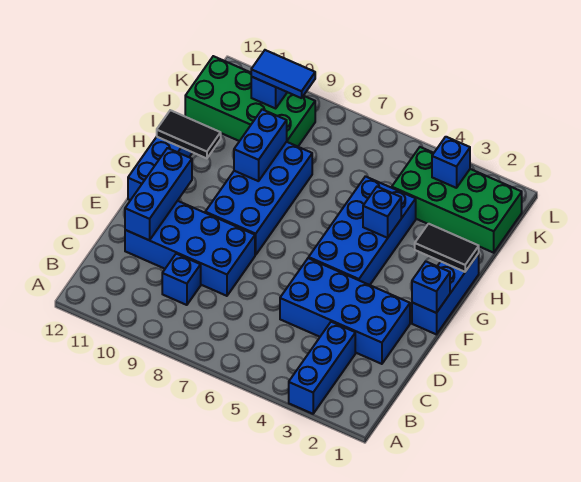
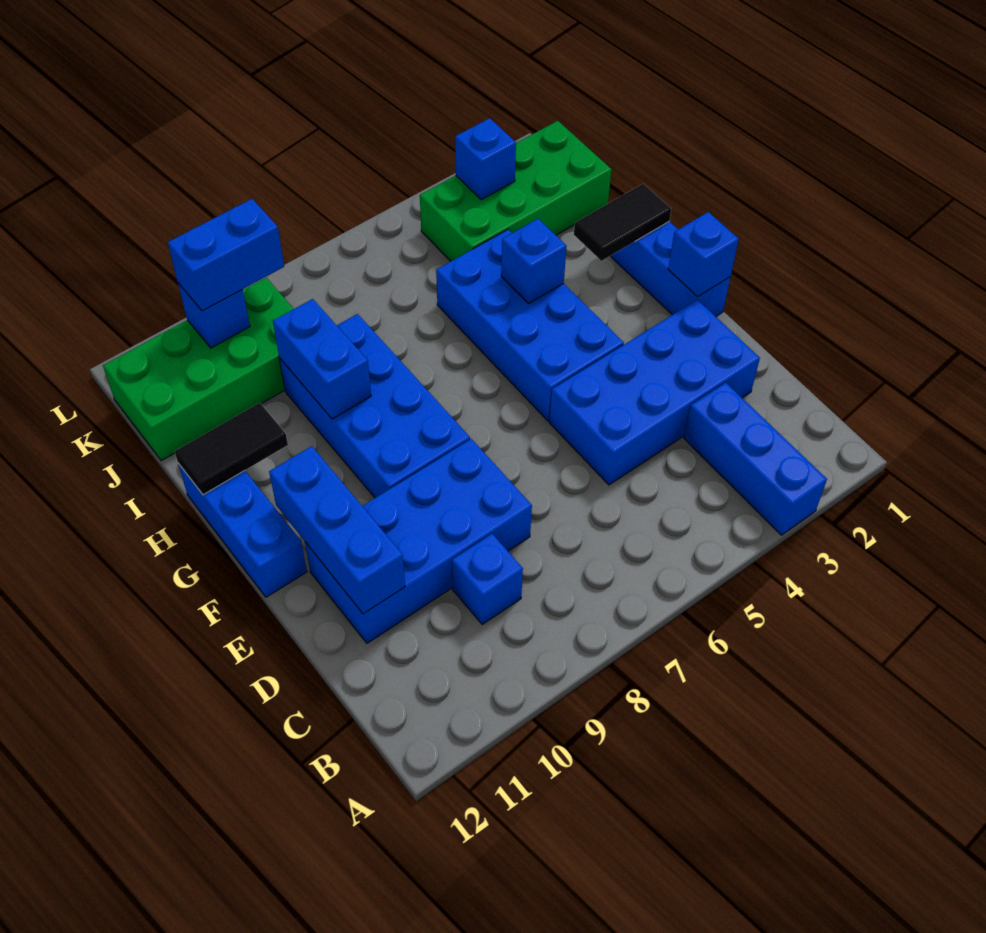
blue tile K9:K10 level 3 -> blue brick K9:K10 level 3

